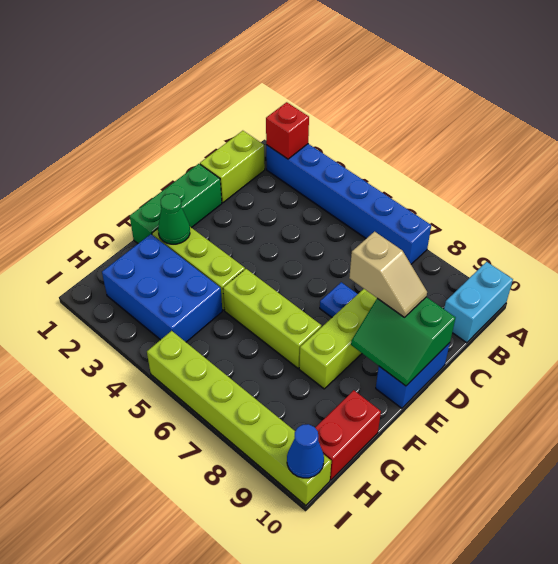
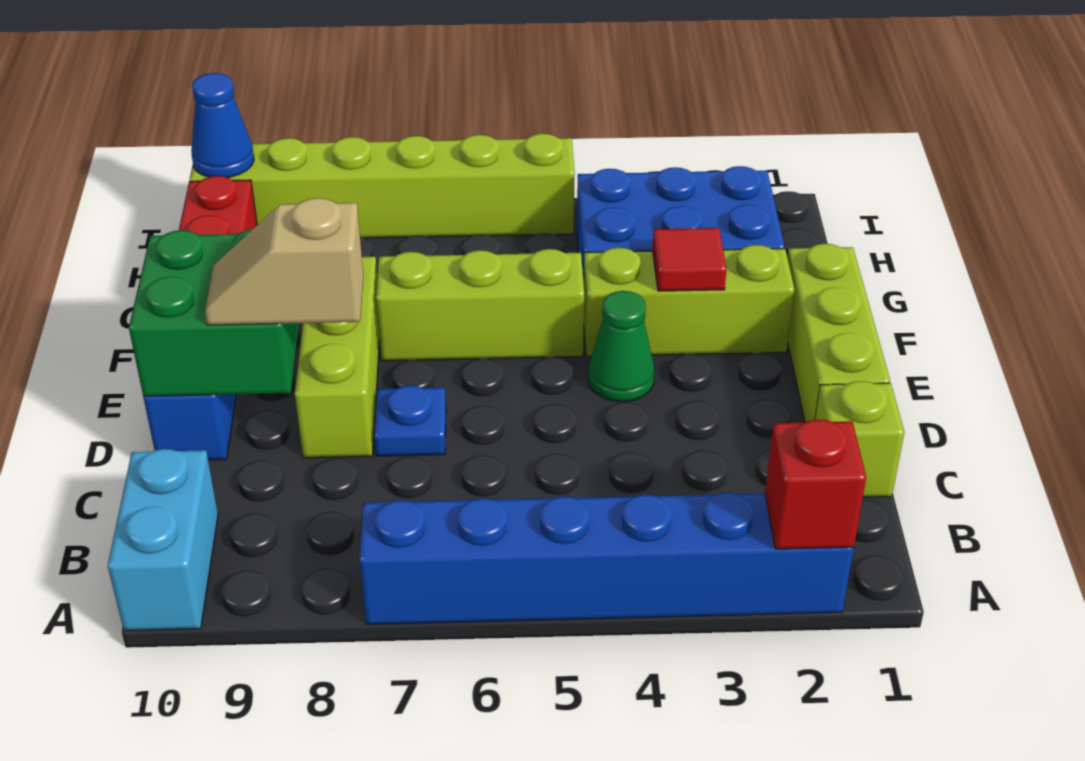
lime brick B1:C1 level 1 -> lime brick C1 level 1
green brick D1:F1 level 1 -> lime brick D1:F1 level 1
green slope D9:E10 level 2 top D -> green brick D9:E10 level 2
green cone F2 level 2 -> green cone E4 level 1
none -> red tile F3 level 2

